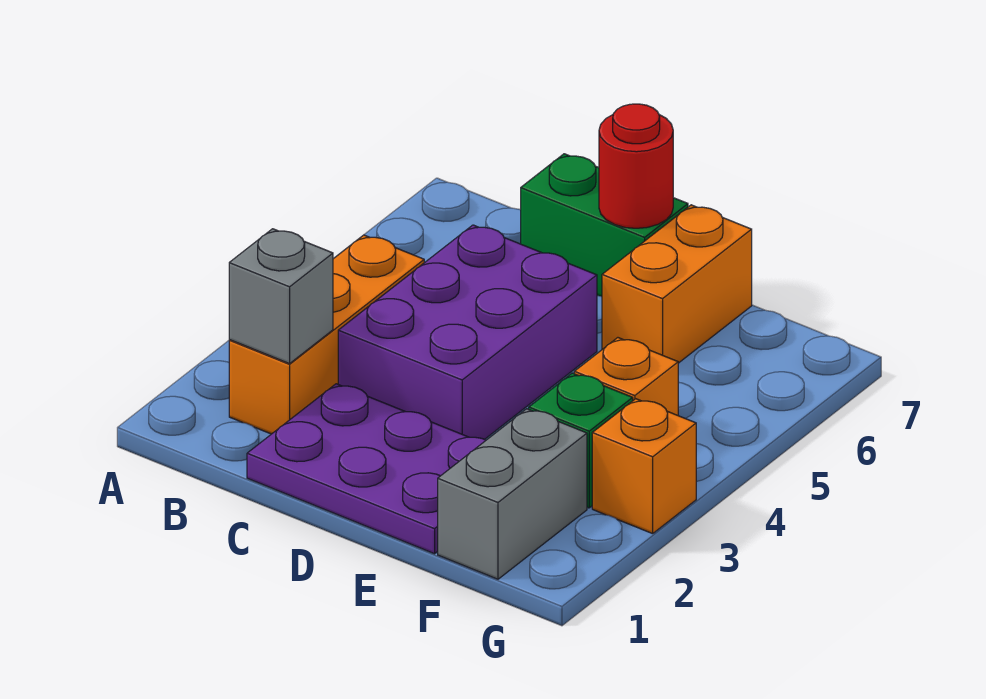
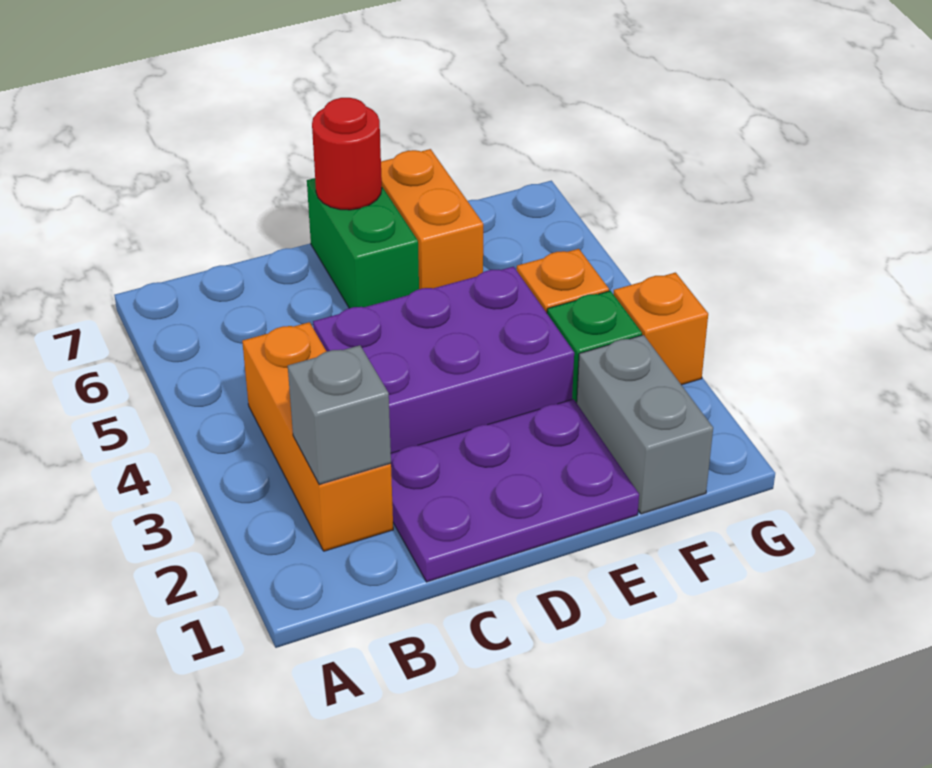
purple brick C3:D5 level 1 -> purple brick C3:E4 level 1
green brick C7:D7 level 1 -> green brick D6:D7 level 1

